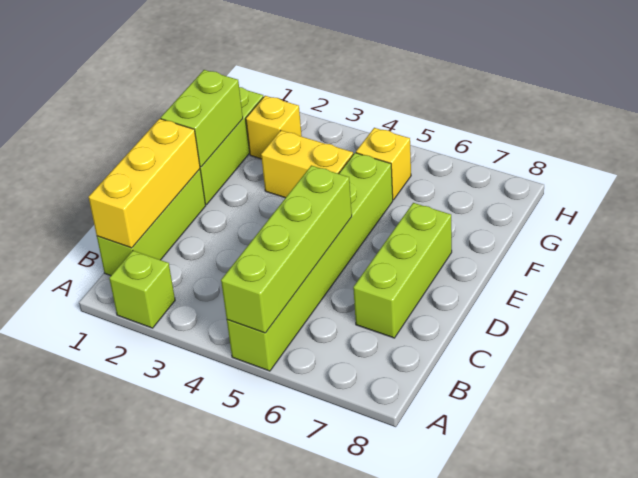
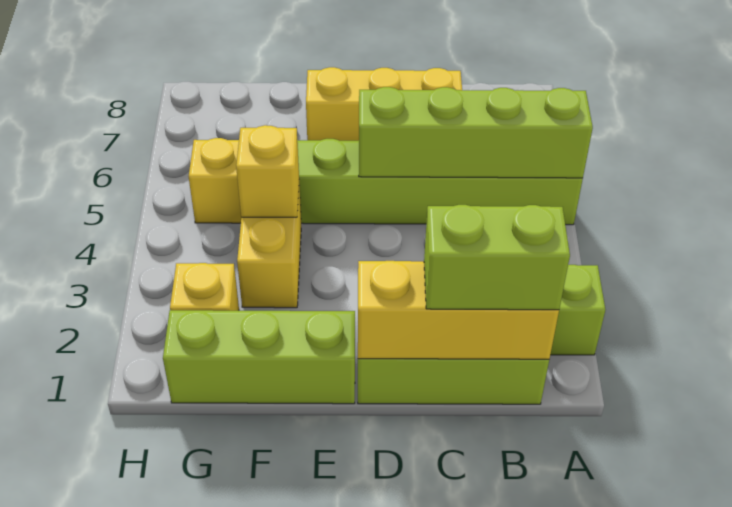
lime brick C7:E7 level 1 -> yellow brick C7:E7 level 1
lime brick E1:F1 level 2 -> lime brick B1:C1 level 3
none -> yellow brick F4 level 2

